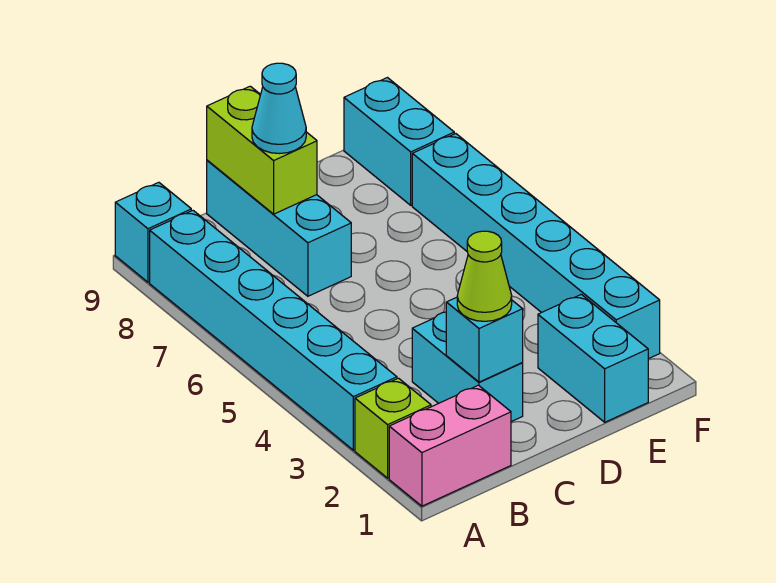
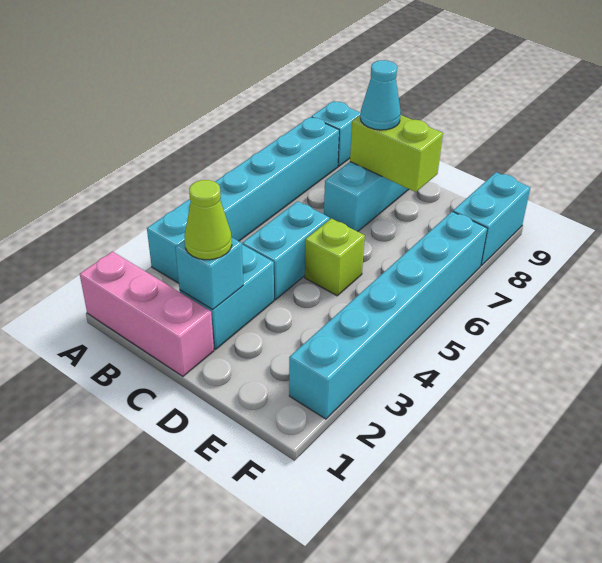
pink brick A1:B1 level 1 -> pink brick A1:C1 level 1
lime brick A2 level 1 -> lime brick D5 level 1
lime brick C8:C9 level 2 -> lime brick C8:D8 level 2
cyan brick E1:E2 level 1 -> cyan brick C4:C5 level 1

